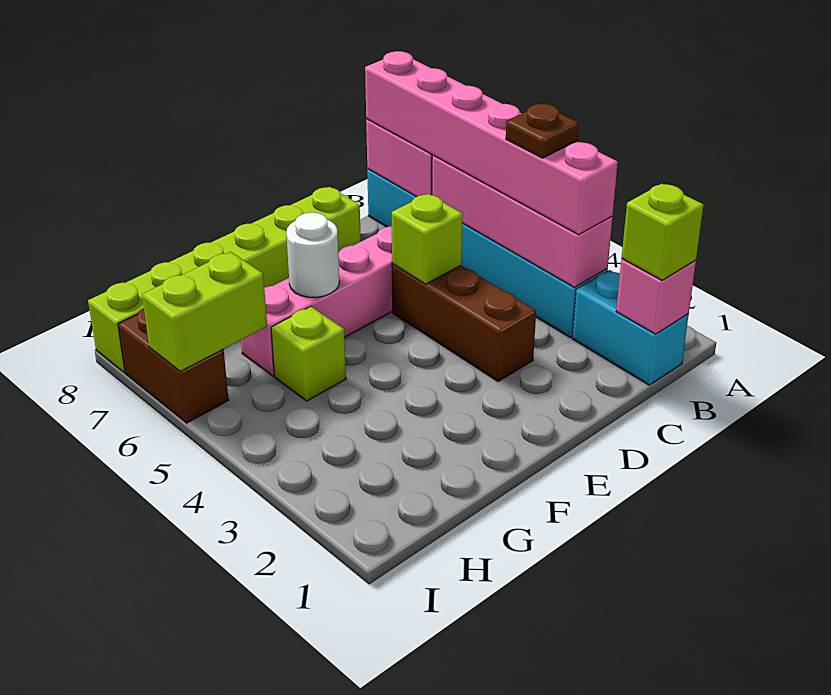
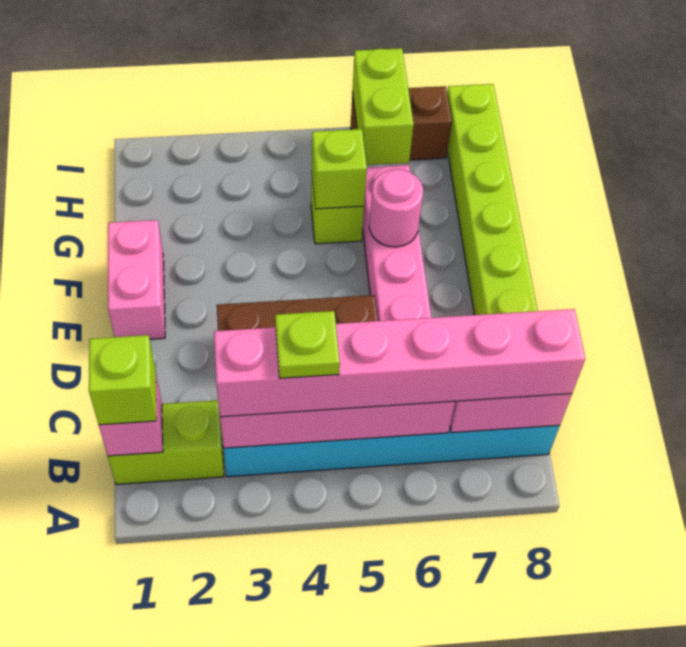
cyan brick B1:B2 level 1 -> lime brick B1:B2 level 1
brown plate B4 level 4 -> lime plate B4 level 4
lime brick D5 level 2 -> lime brick G5 level 2
none -> pink brick E1:F1 level 1
white round brick F6 level 2 -> pink round brick F6 level 2

